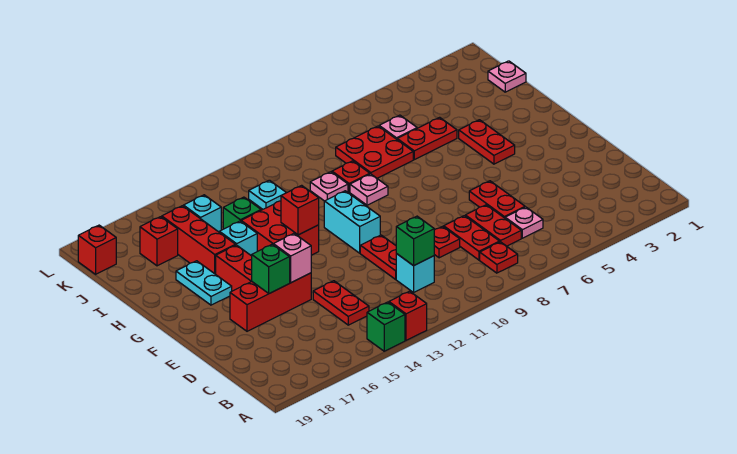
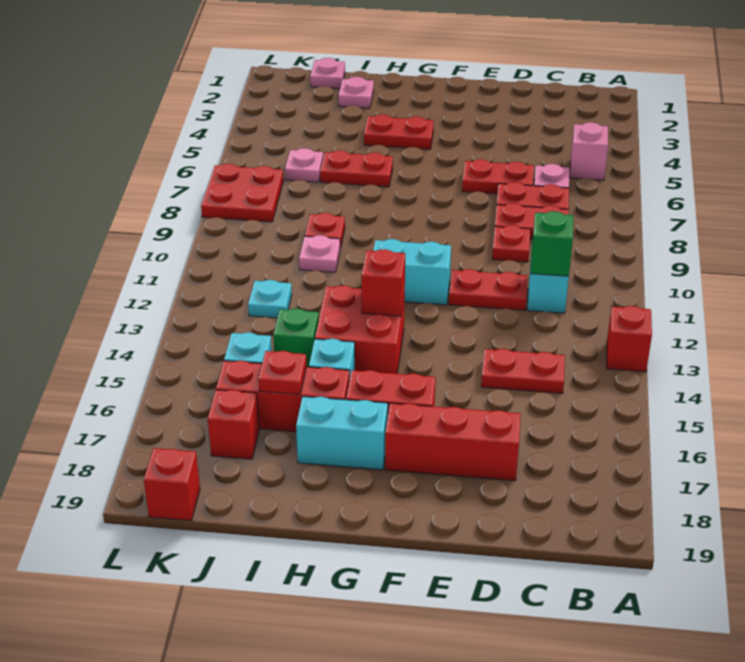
green brick A14 level 1 -> none
red plate B8 level 1 -> red plate I16 level 2
red brick E15:E17 level 1 -> red brick D17:F17 level 1
pink brick E15 level 2 -> pink brick B5 level 1
green brick E16 level 2 -> none
cyan plate G17:H17 level 1 -> cyan brick G17:H17 level 1
pink plate H9 level 1 -> pink plate I2 level 1
red plate I5:I6 level 1 -> red plate H6:I6 level 1
red plate I7:J8 level 1 -> red plate K7:L8 level 1

